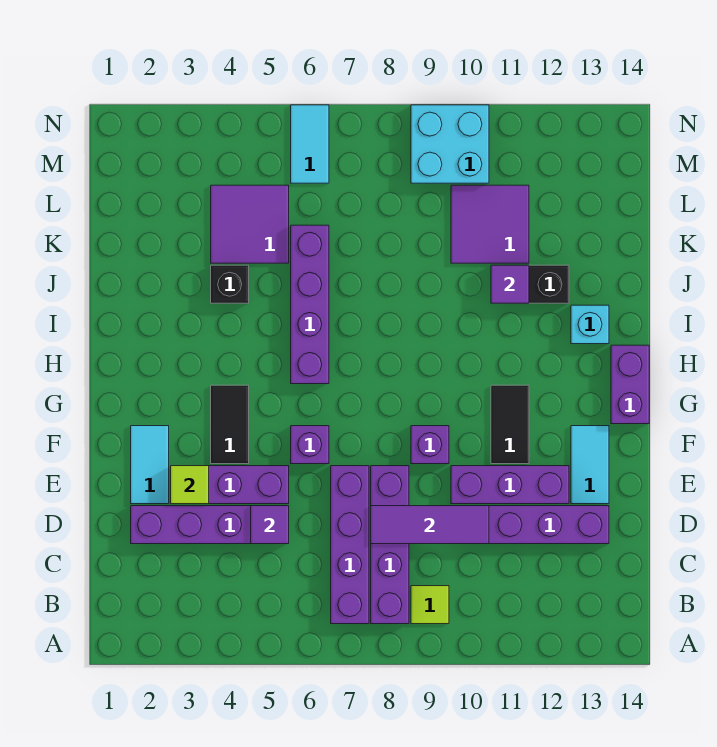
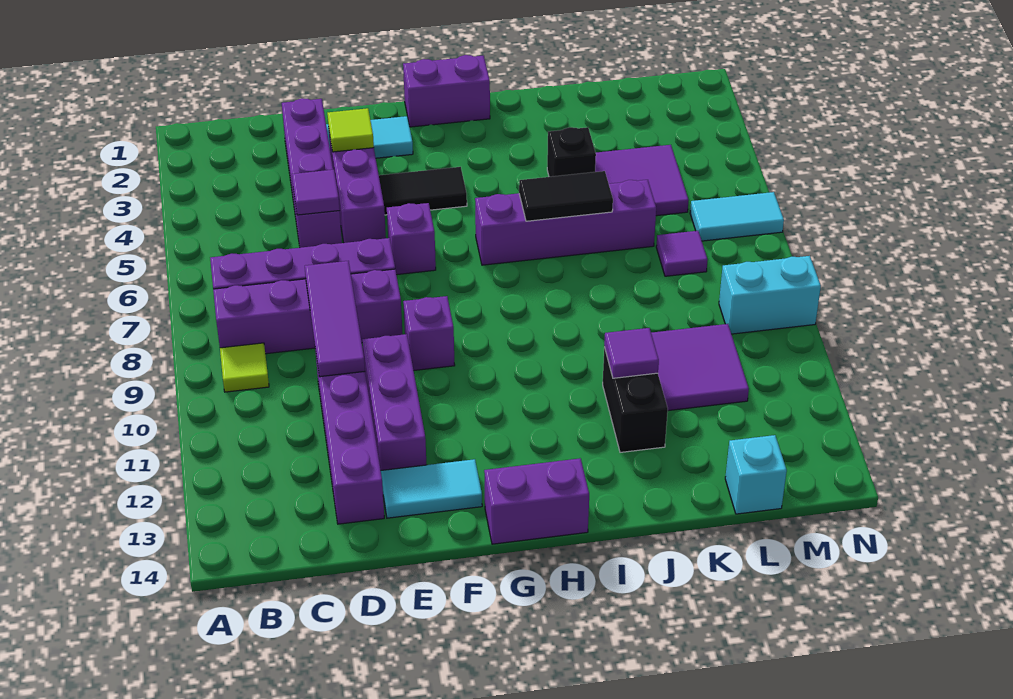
black tile F11:G11 level 1 -> black tile I6:J6 level 2
none -> purple brick G1:H1 level 1
cyan brick I13 level 1 -> cyan brick L14 level 1
none -> purple tile L7 level 1
cyan brick M9:N10 level 1 -> cyan brick M9:N9 level 1

